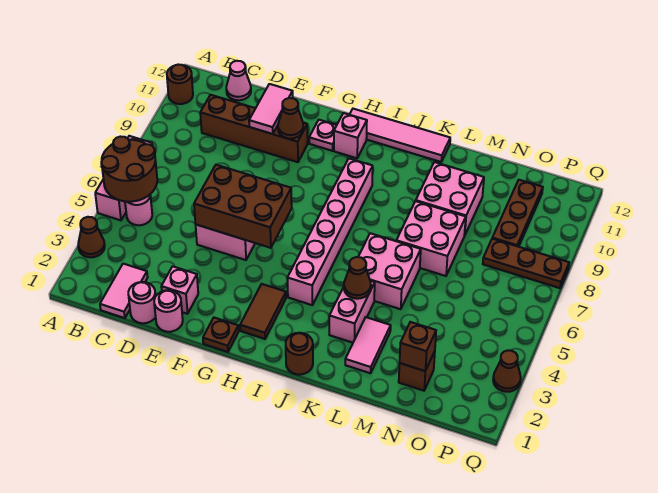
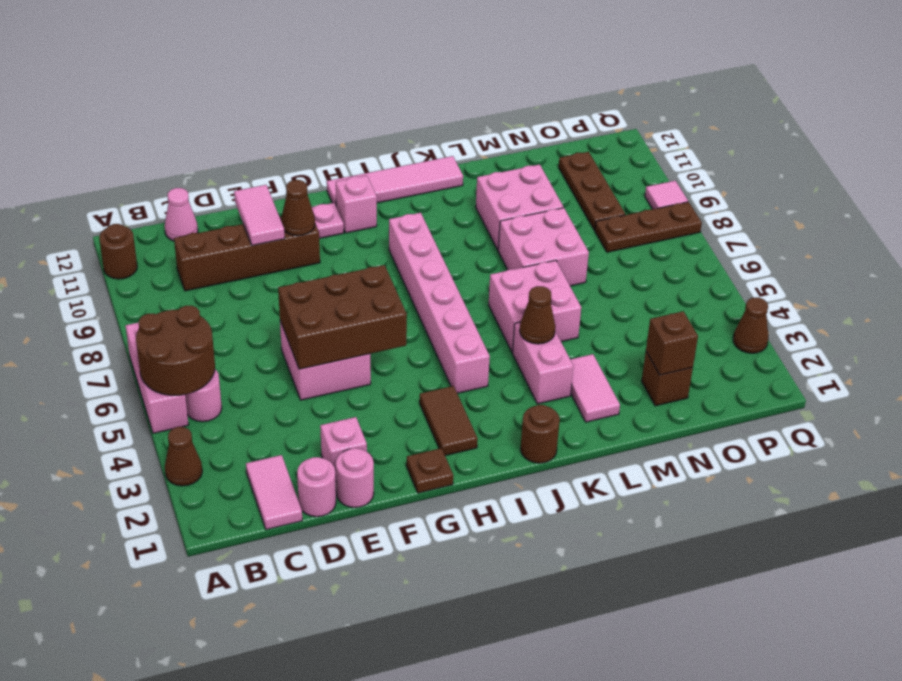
none -> pink tile Q9 level 1

